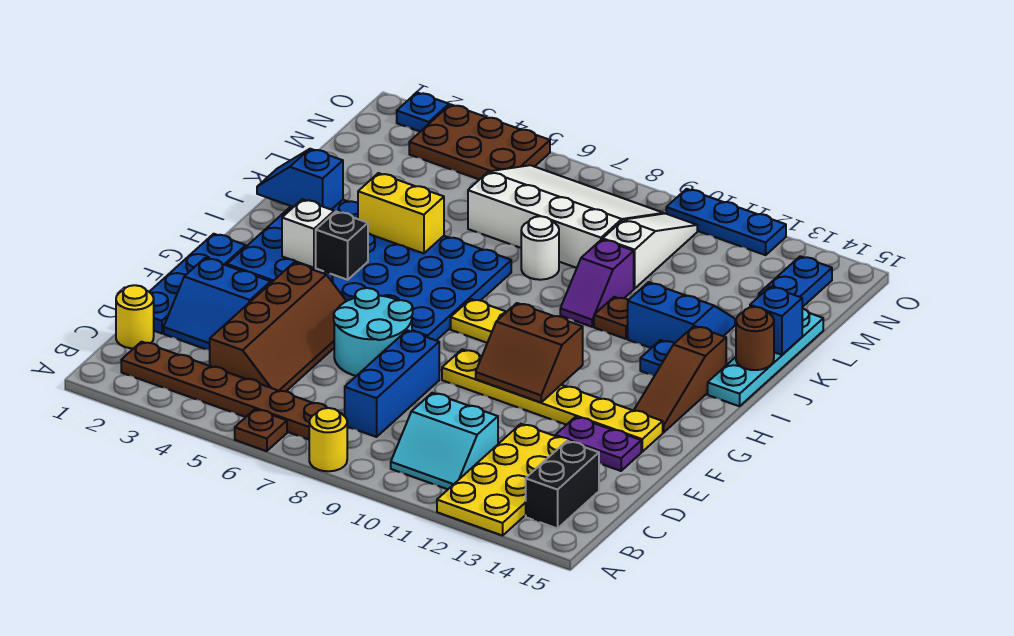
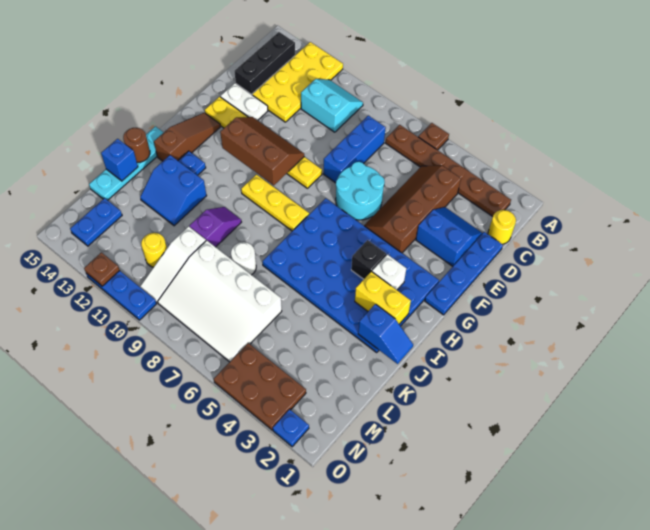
yellow round brick A8 level 1 -> yellow round brick M11 level 1
black brick B14:C14 level 1 -> black brick B14:D14 level 1
purple plate E13:E14 level 1 -> white plate E13:E14 level 1
brown slope F10:G11 level 2 top G -> brown slope F10:G12 level 2 top G
yellow brick J4:J5 level 2 -> yellow brick I2:I3 level 2
brown plate J11 level 1 -> brown plate O12 level 2

